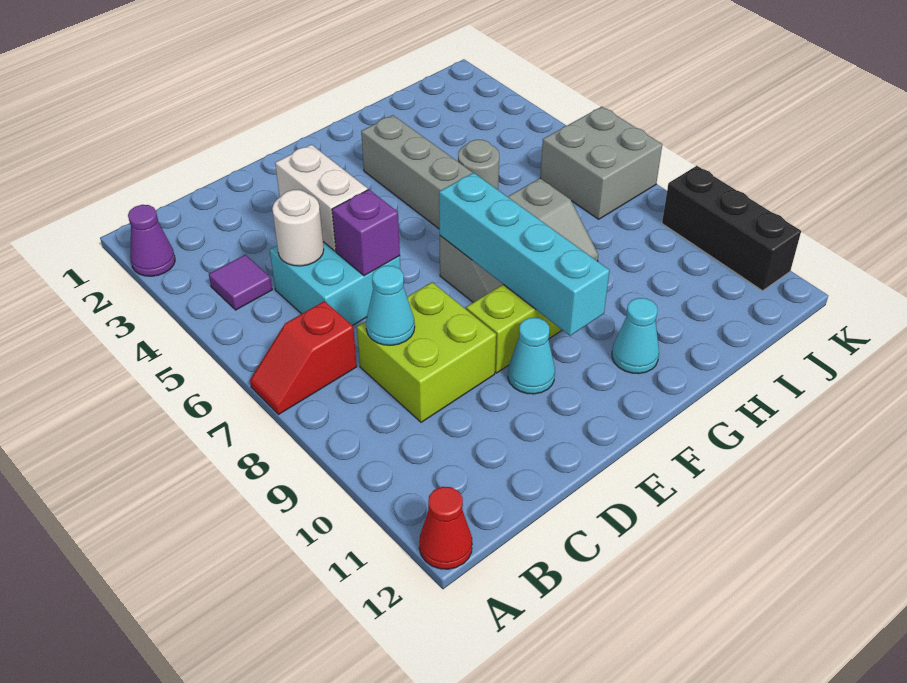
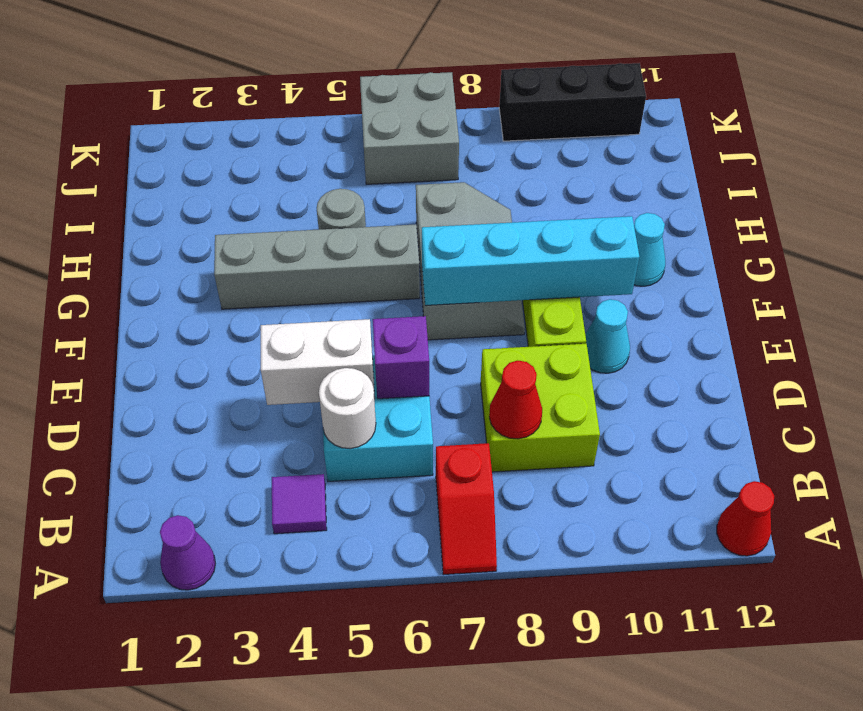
cyan cone C8 level 2 -> red cone C8 level 2

